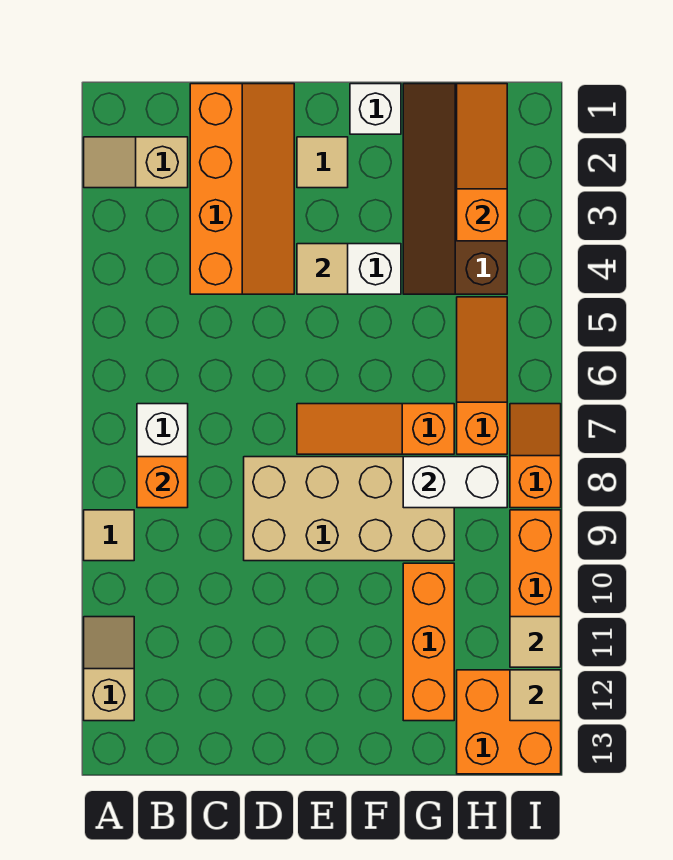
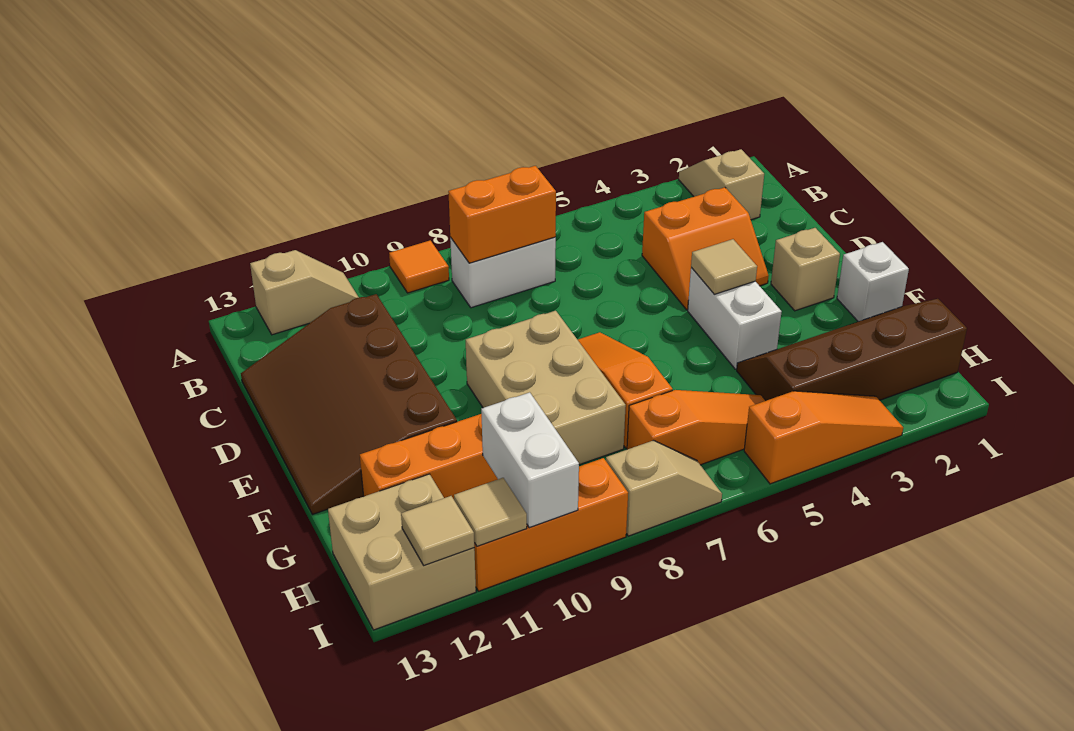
tan tile A9 level 1 -> orange tile A9 level 1
orange brick B8 level 2 -> orange brick B7:B8 level 2
orange slope C1:D4 level 1 top C -> orange slope C3:D4 level 1 top C
none -> brown slope C11:F13 level 1 top 11
tan brick D8:G9 level 1 -> tan brick E8:G9 level 1
tan tile E2 level 1 -> tan brick E2 level 1
white brick G8:H8 level 2 -> white brick H10:I10 level 2
orange slope H1:H3 level 2 top 3 -> orange slope I3:I5 level 1 top 5
orange brick H12:I13 level 1 -> tan brick H12:I13 level 1
orange slope I7:I8 level 1 top 8 -> tan slope I7:I8 level 1 top 8

